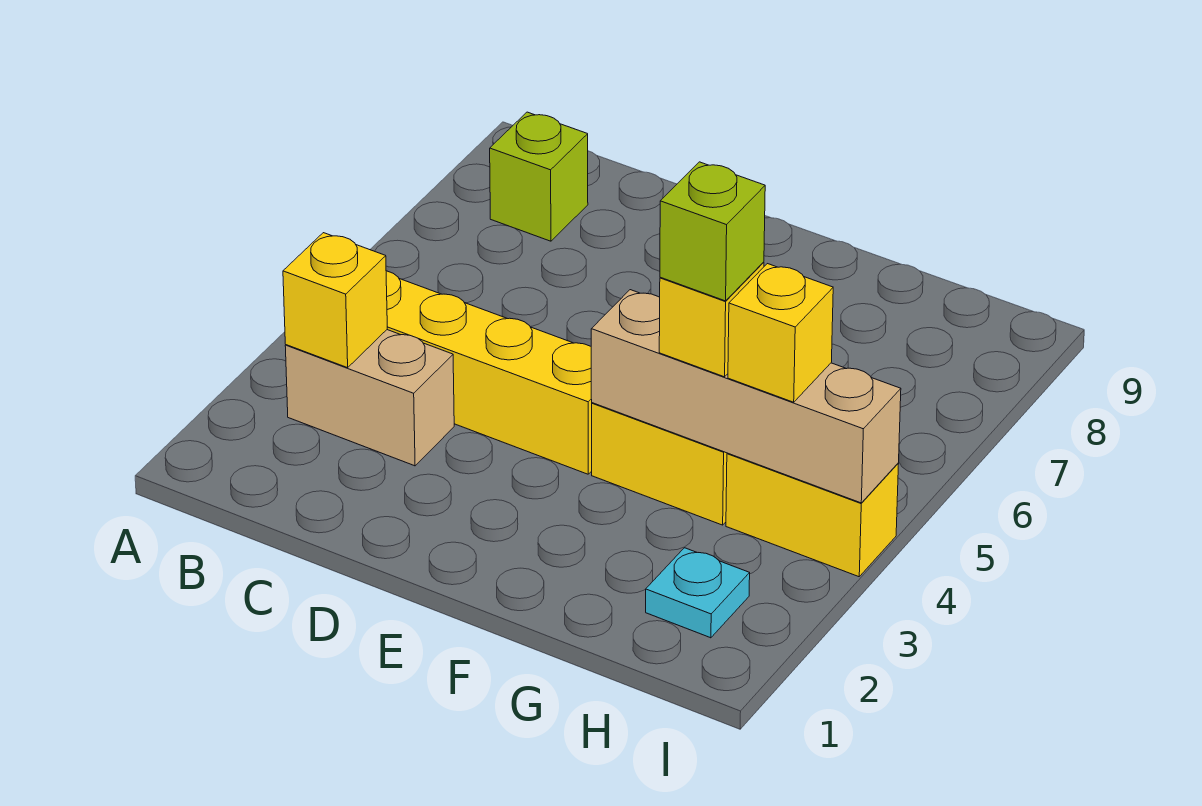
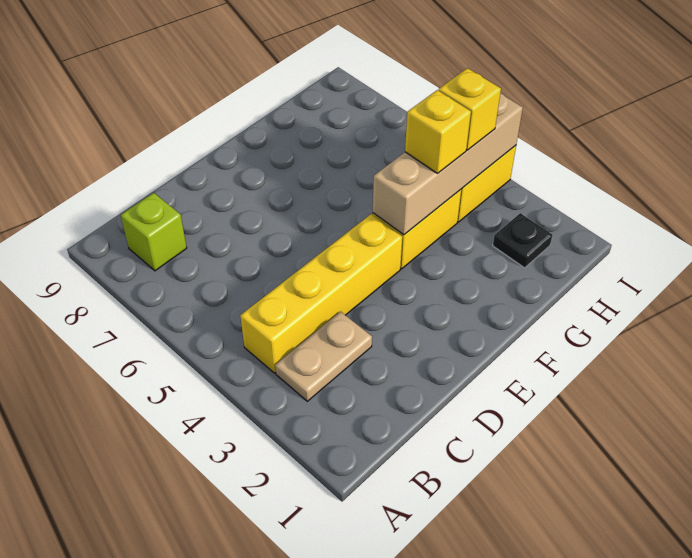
tan brick B3:C3 level 1 -> tan plate B3:C3 level 1
yellow brick B3 level 2 -> none
lime brick G4 level 4 -> none
cyan plate H2 level 1 -> black plate H2 level 1

